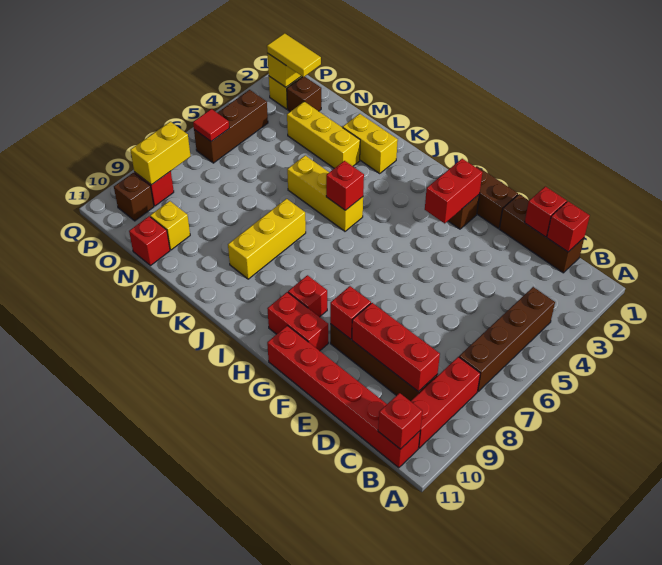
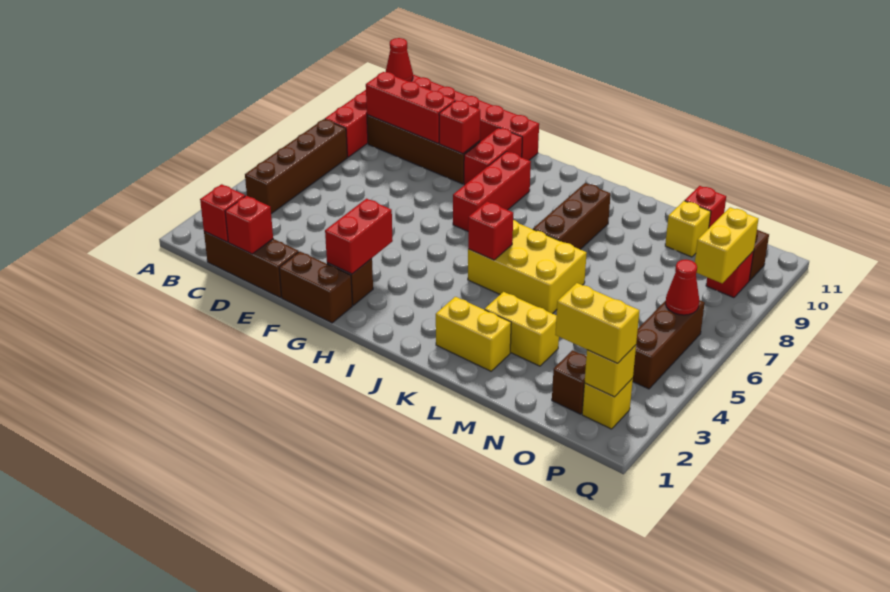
red brick B11 level 2 -> red cone B11 level 2
red brick G10:H10 level 1 -> red brick G9:G10 level 1
red brick H9 level 1 -> red brick H7:H9 level 1
yellow brick J5:L5 level 1 -> yellow brick J5:L6 level 1
yellow brick K7:K9 level 1 -> brown brick K7:K9 level 1
yellow brick L3:N3 level 1 -> yellow brick L3:M3 level 1
yellow tile O2:P2 level 3 -> yellow brick O2:P2 level 3
red tile P6 level 2 -> red cone P6 level 2

